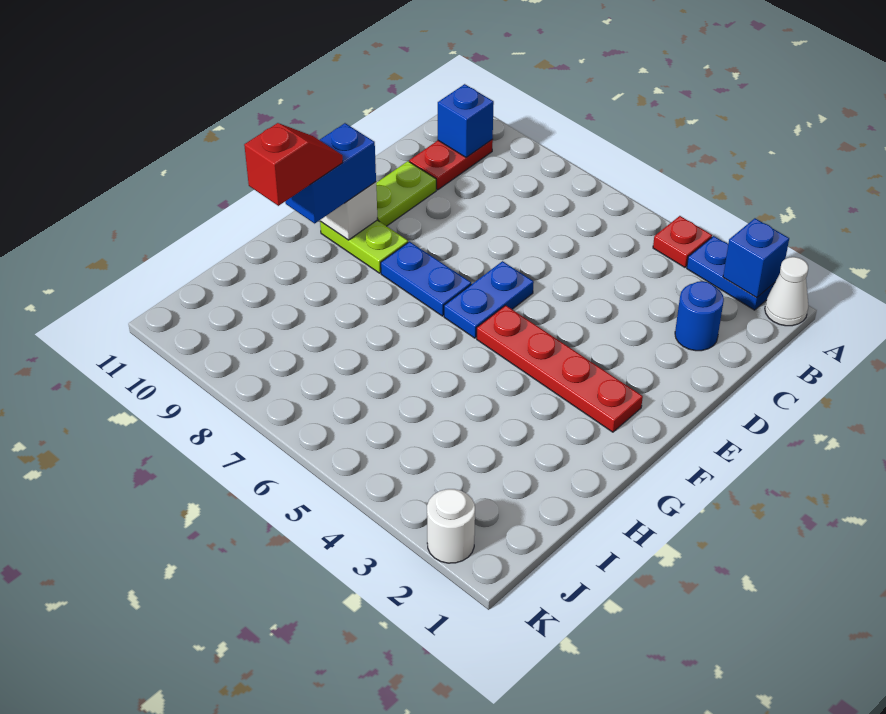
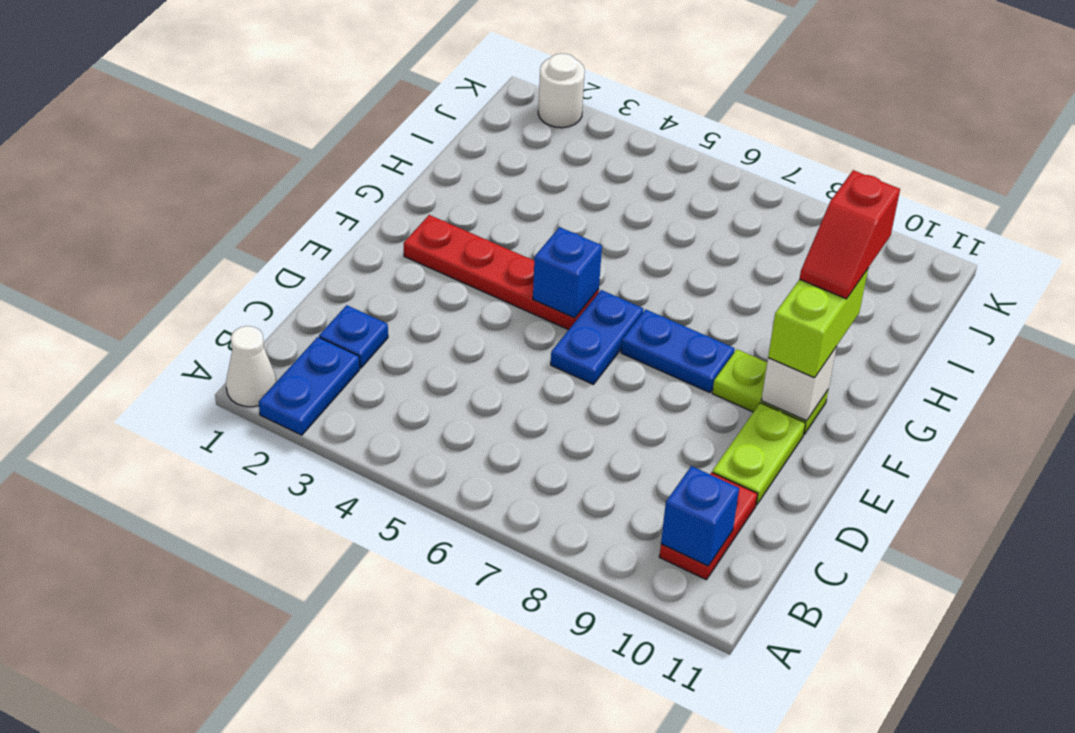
blue plate A2:A3 level 1 -> blue plate A2:B2 level 1
blue brick A2 level 2 -> blue brick F5 level 2
red plate A4 level 1 -> none
blue round brick C2 level 1 -> blue plate C2 level 1
blue brick F10:G10 level 3 -> lime brick F10:G10 level 3

